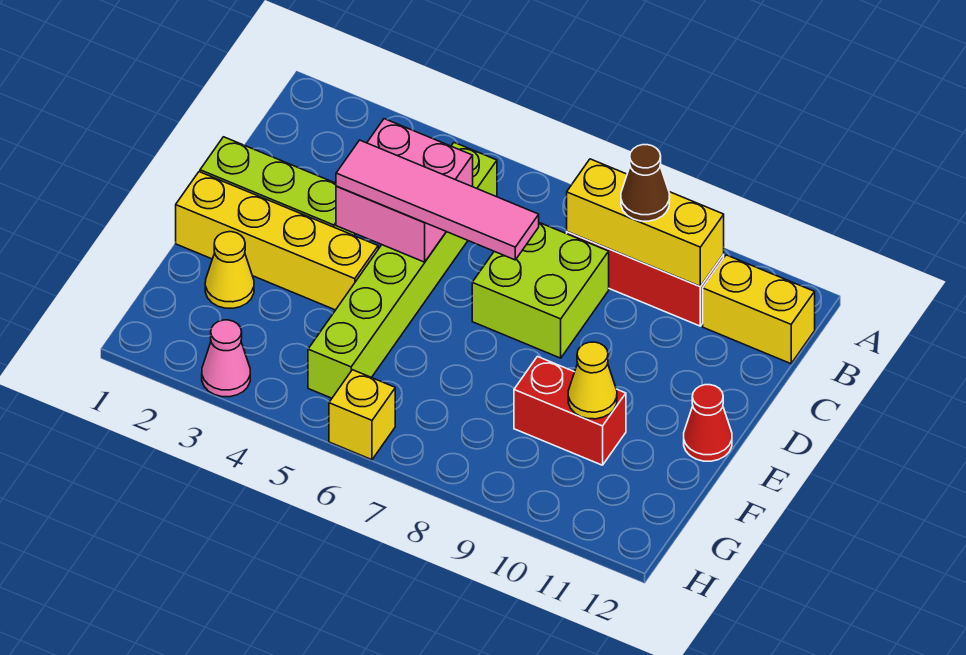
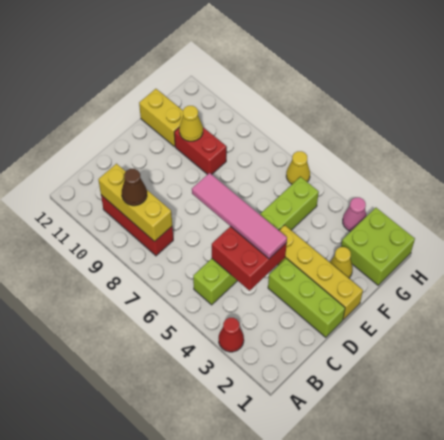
yellow brick B11:B12 level 1 -> yellow brick F11:F12 level 1
pink brick C4:D5 level 2 -> red brick C4:D5 level 2
lime brick C7:D8 level 1 -> lime brick G1:H2 level 1
red cone E12 level 1 -> red cone A3 level 1
yellow brick H6 level 1 -> yellow cone H6 level 1

